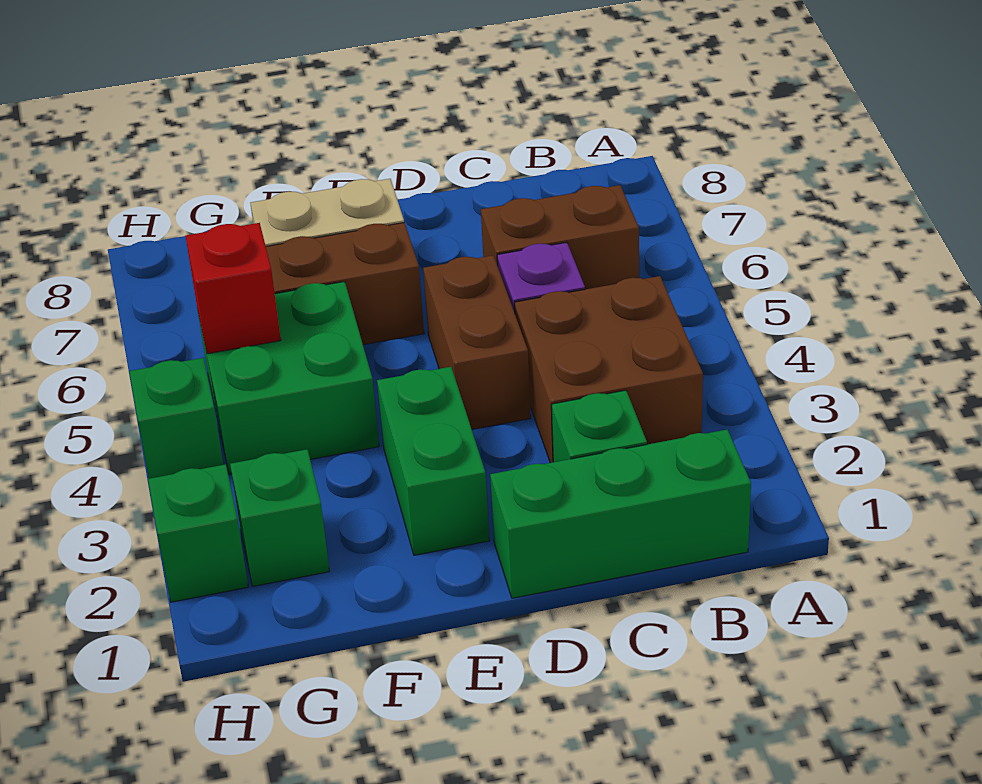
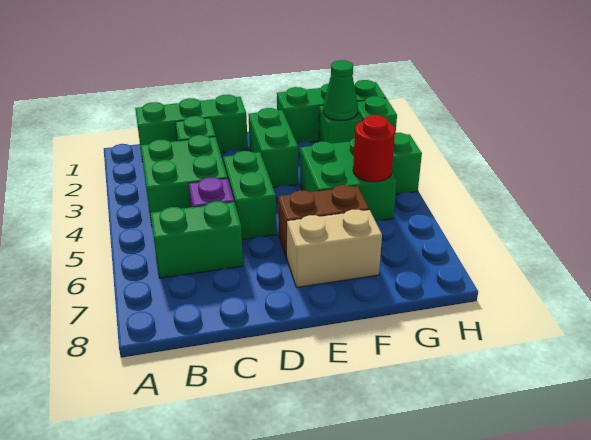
brown brick B3:C4 level 1 -> green brick B3:C4 level 1
brown brick B6:C6 level 1 -> green brick B6:C6 level 1
brown brick D4:D5 level 1 -> green brick D4:D5 level 1
none -> green brick F1:H1 level 1
none -> green cone G2 level 2
red brick G5 level 2 -> red round brick G5 level 2

